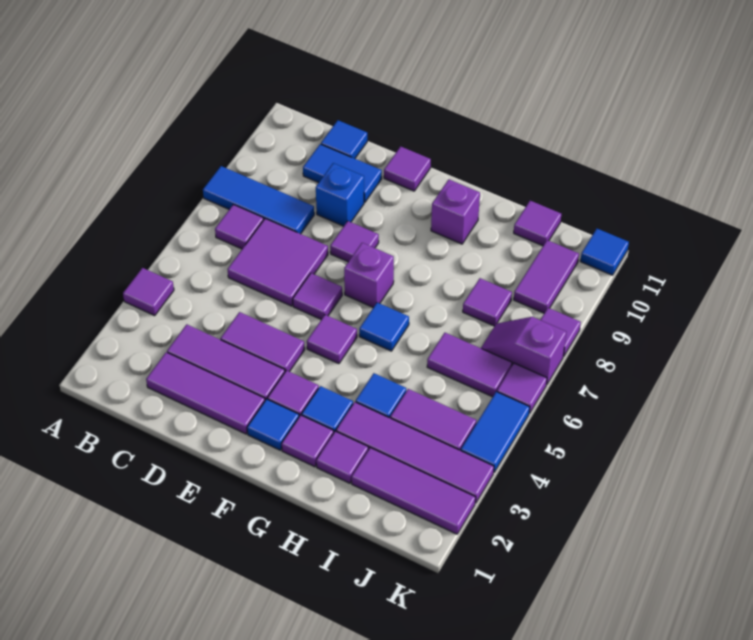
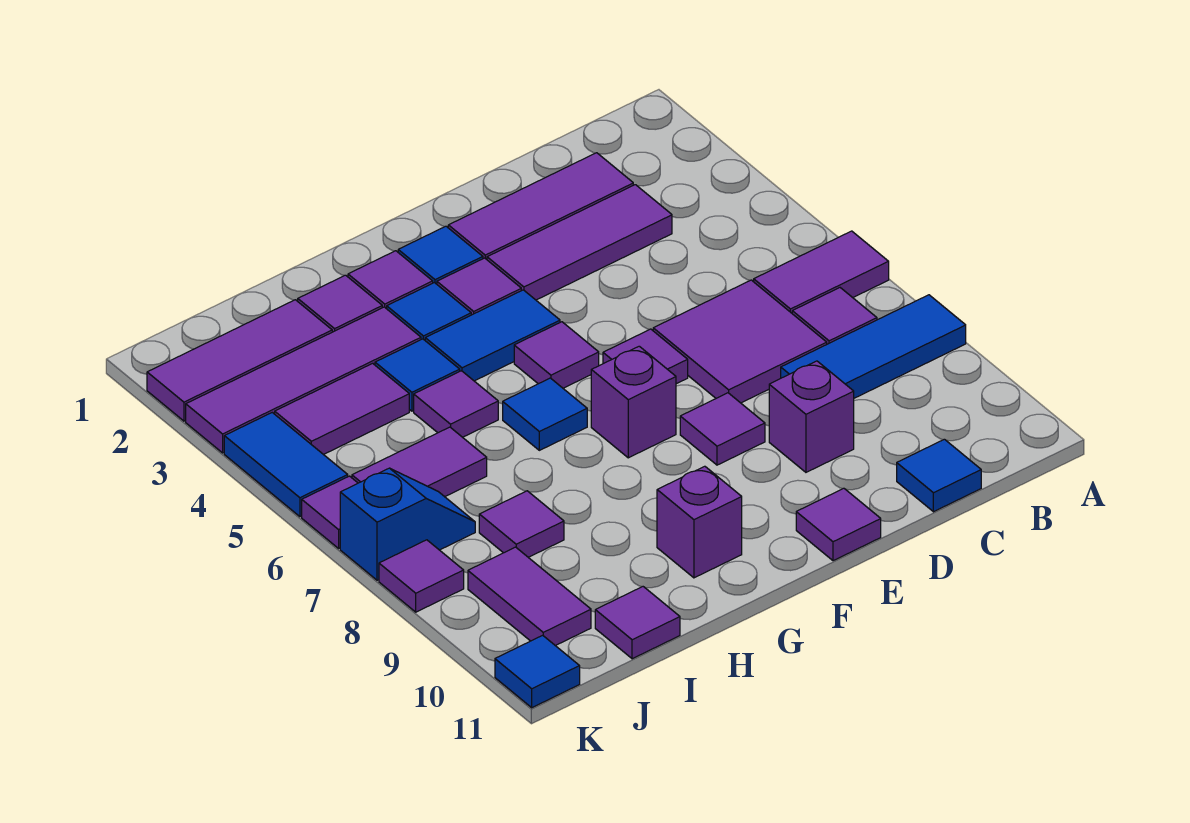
purple tile A4 level 1 -> purple tile H5 level 1
blue tile C10:D10 level 1 -> blue tile F4:G4 level 1
purple tile D4:E4 level 1 -> purple tile A6:B6 level 1
blue brick D9 level 1 -> purple brick D9 level 1
purple slope J7:K7 level 1 top K -> blue slope J7:K7 level 1 top K

